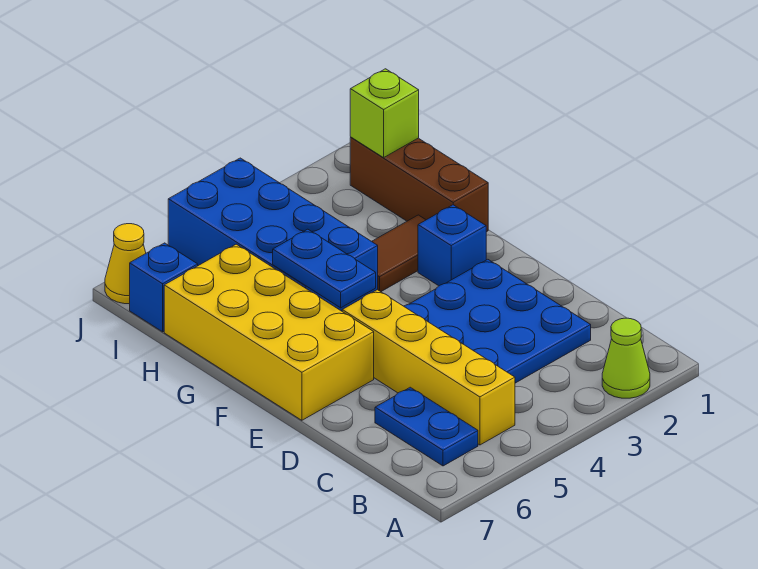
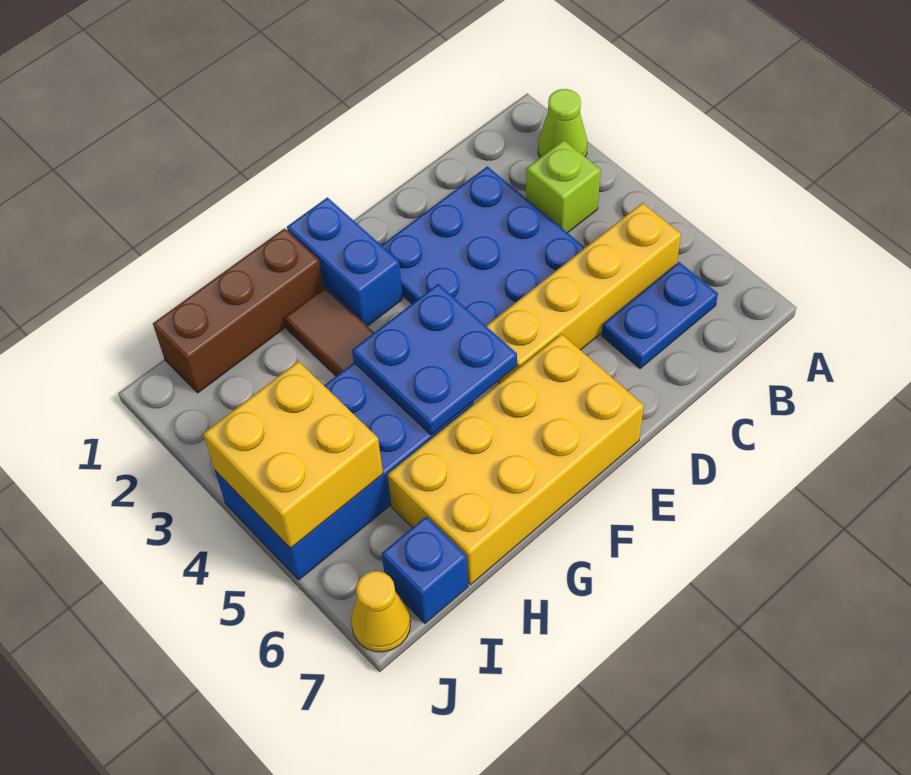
blue brick F2 level 1 -> blue brick F1:F2 level 1
blue plate F5:G5 level 2 -> blue plate F4:G5 level 2
lime brick I1 level 2 -> lime brick B3 level 1
none -> yellow brick I4:J5 level 2

